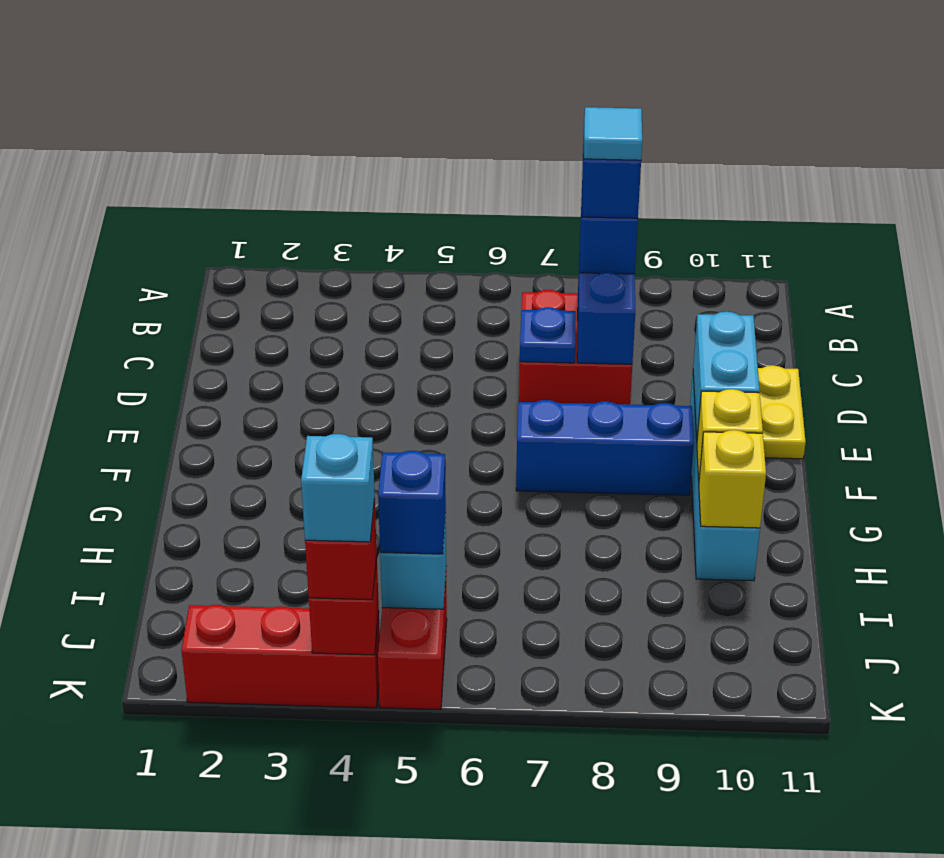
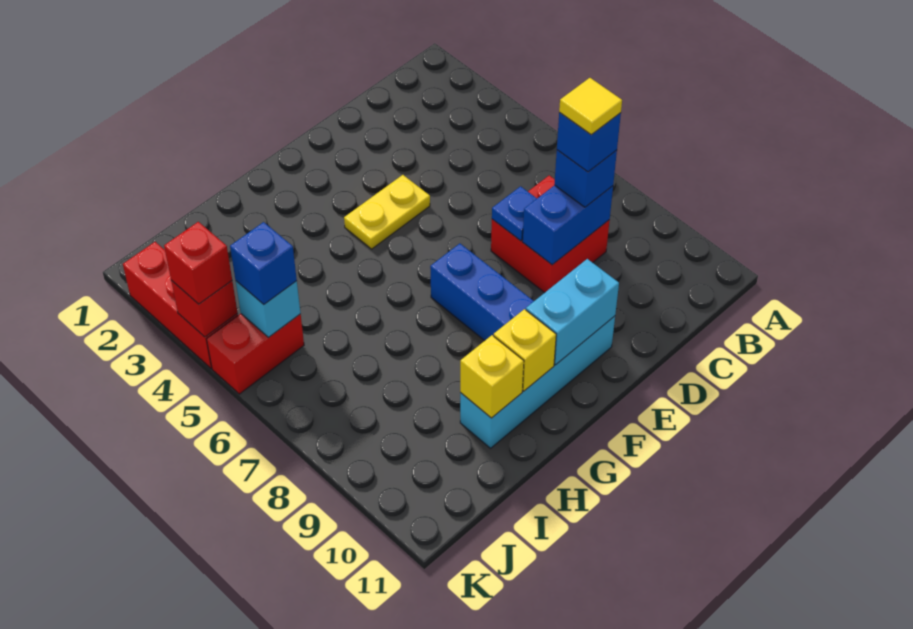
cyan tile C8 level 5 -> yellow tile C8 level 5
yellow plate D11:E11 level 1 -> yellow plate E4:F4 level 1
cyan brick K4 level 4 -> none

